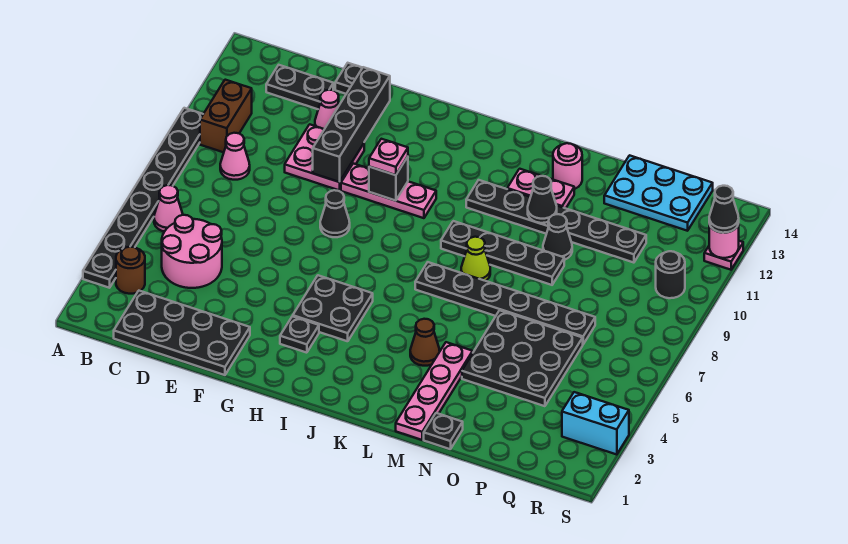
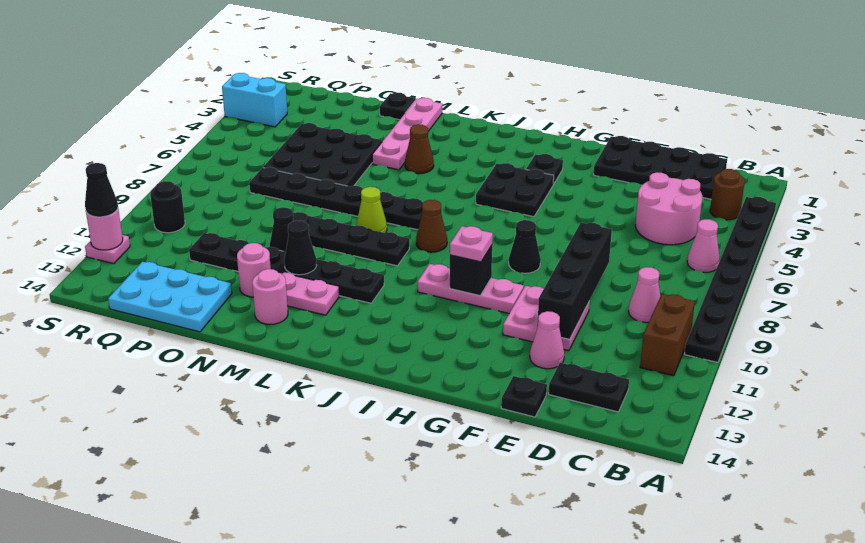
black brick F10:F13 level 2 -> black brick E8:E11 level 2
none -> brown cone J8 level 1
none -> pink round brick N12 level 1

